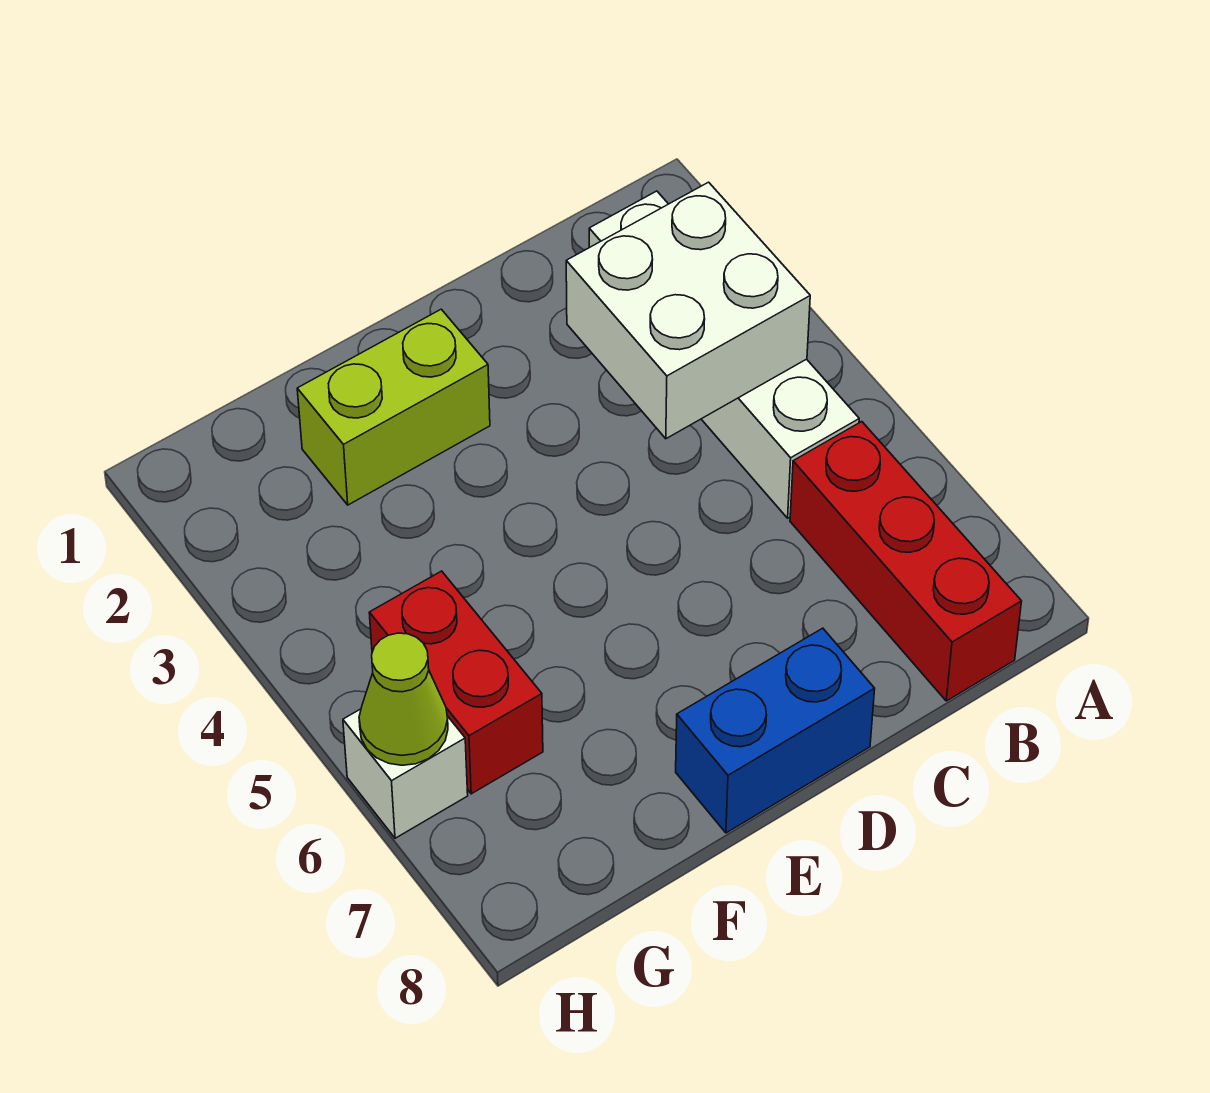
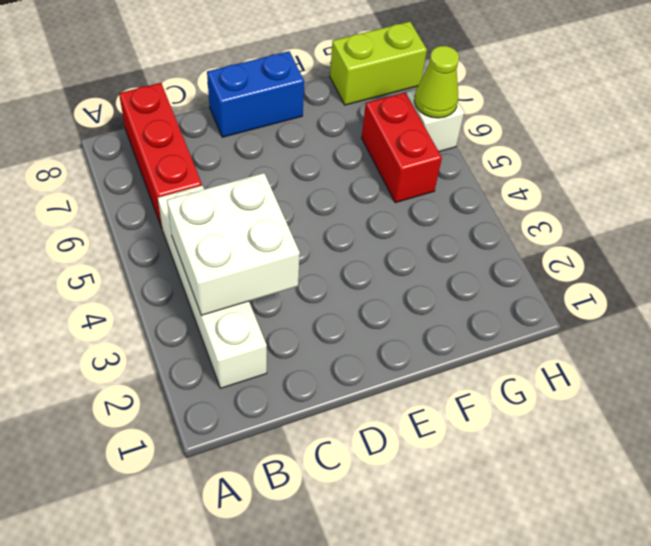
lime brick E2:F2 level 1 -> lime brick G8:H8 level 1

